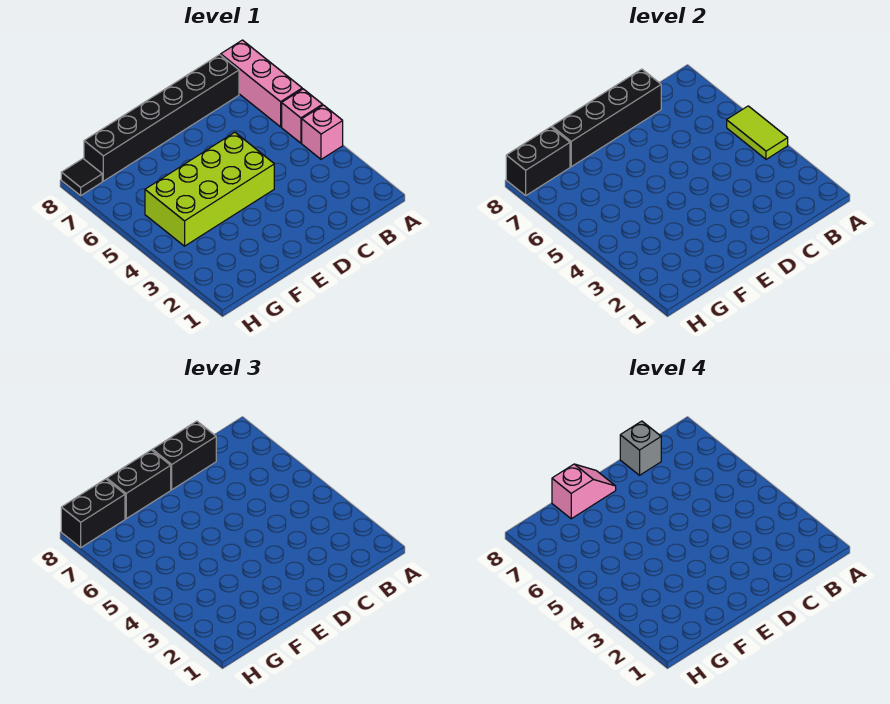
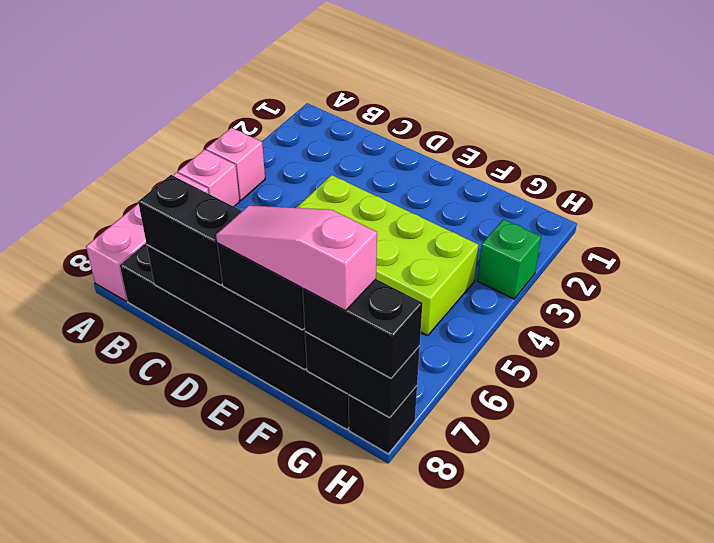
lime tile A4:A5 level 2 -> none
grey brick C8 level 4 -> none
pink slope E8:F8 level 4 top F -> pink slope E8:G8 level 4 top G
none -> green brick H3 level 1
black tile H8 level 1 -> black brick H8 level 1

